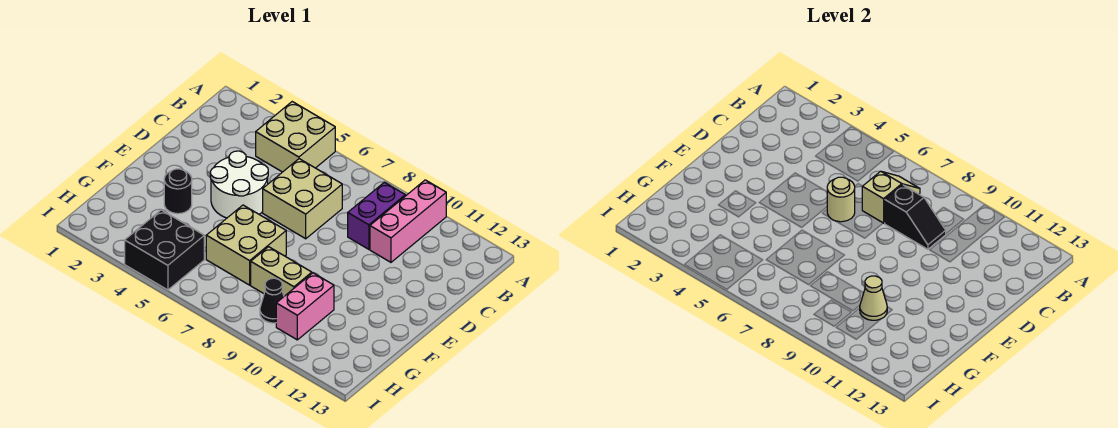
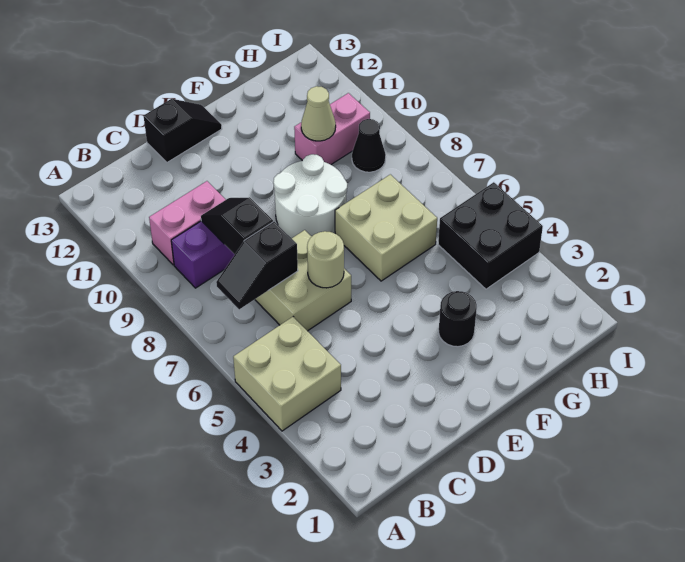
pink brick A10:C10 level 1 -> pink brick B10:C10 level 1
tan slope B7:C7 level 2 top C -> black slope B7:C7 level 2 top C
white round brick D4:E5 level 1 -> white round brick E8:F9 level 1
none -> black slope D13:E13 level 1 top D
tan brick G8:G9 level 1 -> none

